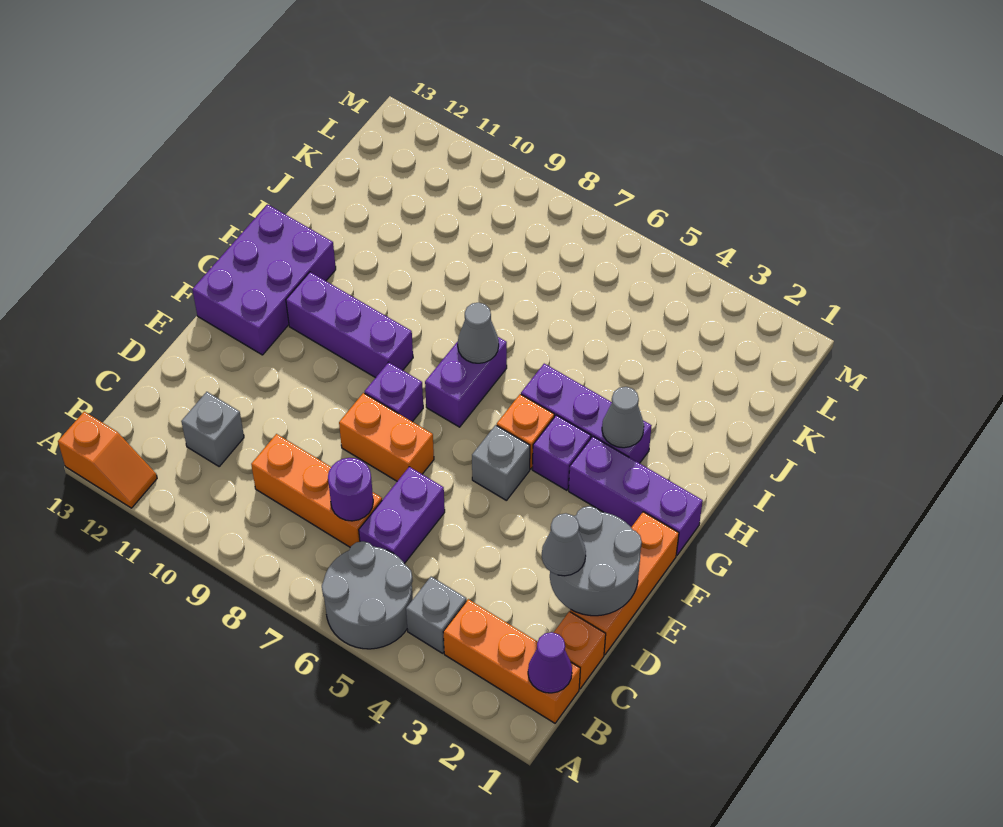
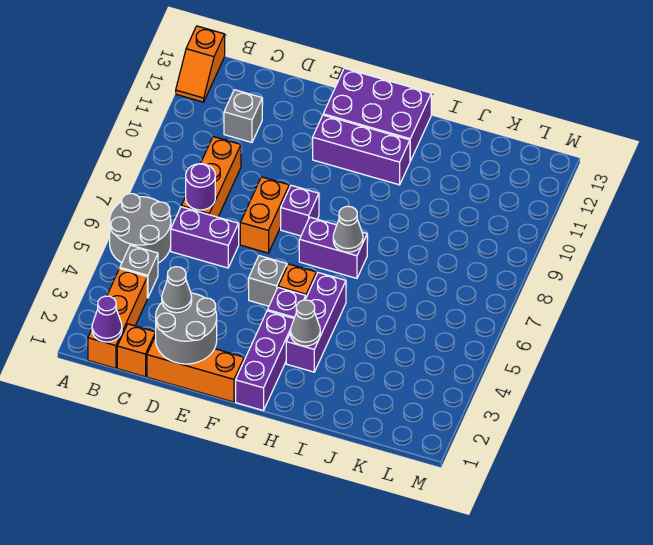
purple brick G9:G11 level 1 -> purple brick F11:H11 level 1

